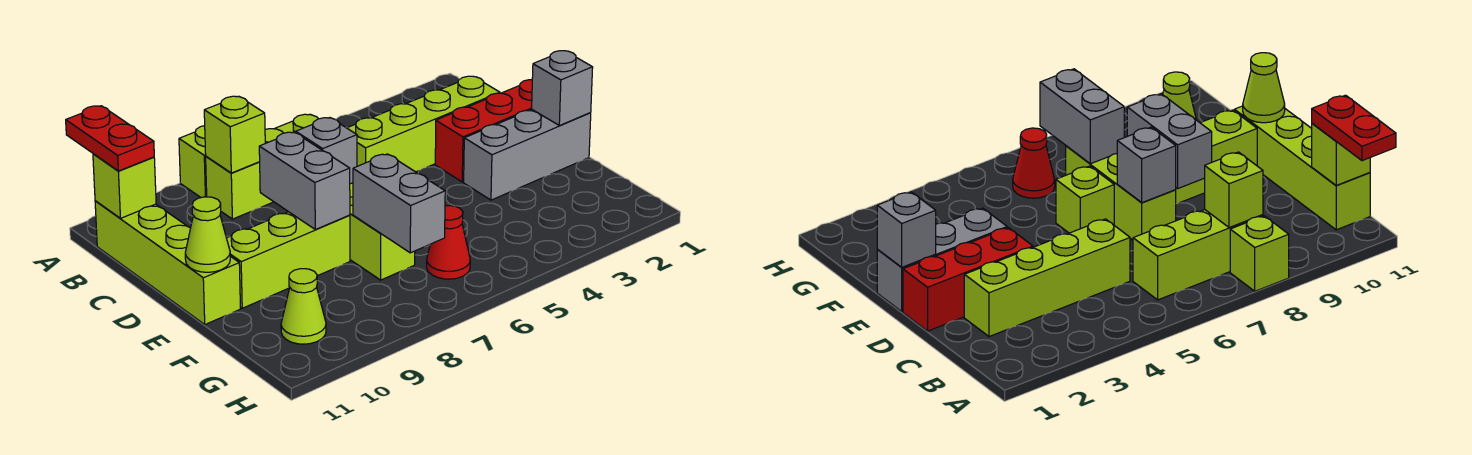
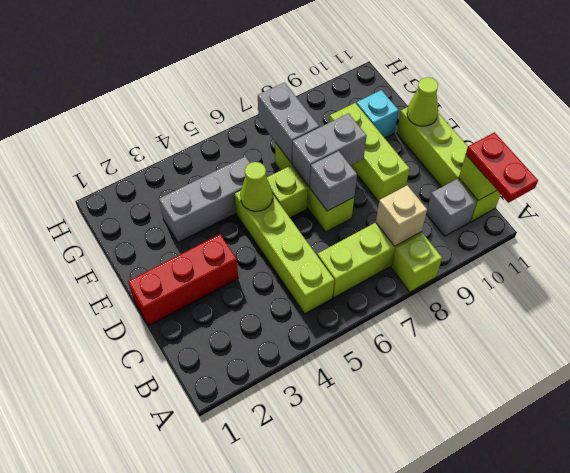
lime brick B8 level 2 -> tan brick B8 level 2
lime brick C2:C5 level 1 -> lime brick B5:E5 level 1
grey brick D8:E8 level 2 -> grey brick E7:E8 level 2
grey brick E1:E3 level 1 -> grey brick F3:F5 level 1
grey brick E1 level 2 -> grey brick B10 level 1
lime brick E8:E10 level 1 -> lime brick D9:F9 level 1
none -> cyan brick F10 level 1
red cone G6 level 1 -> none
lime cone G10 level 1 -> lime cone E5 level 2

